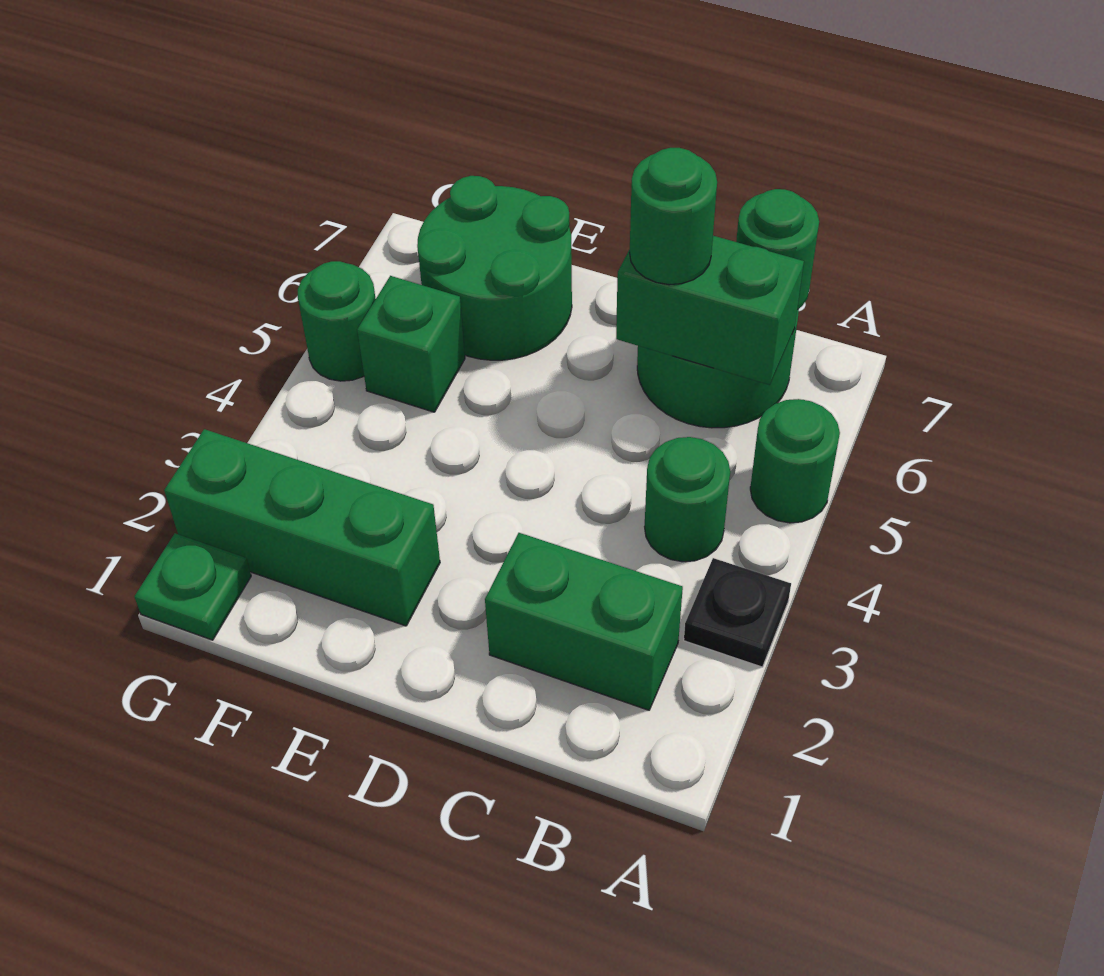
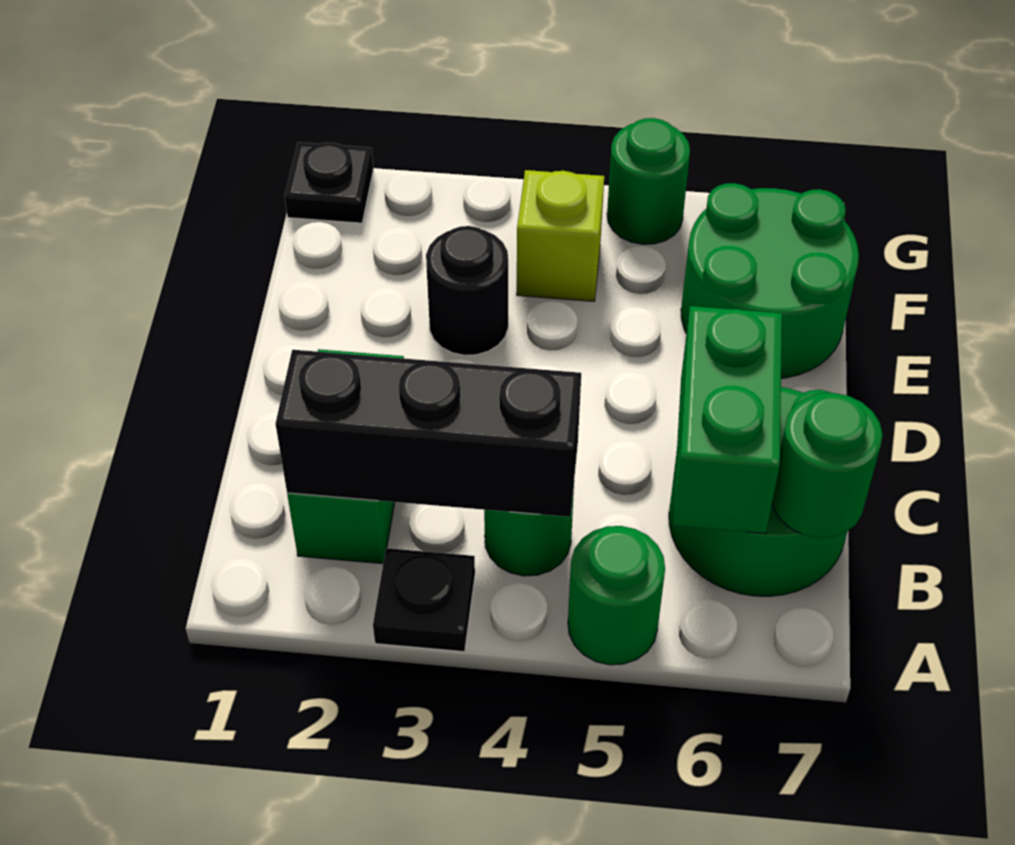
none -> black brick B2:B4 level 2
green round brick C6 level 3 -> none
green brick E2:G2 level 1 -> none
none -> black round brick E3 level 1
none -> lime brick F4 level 1
green brick F5 level 1 -> none
green plate G1 level 1 -> black plate G1 level 1

